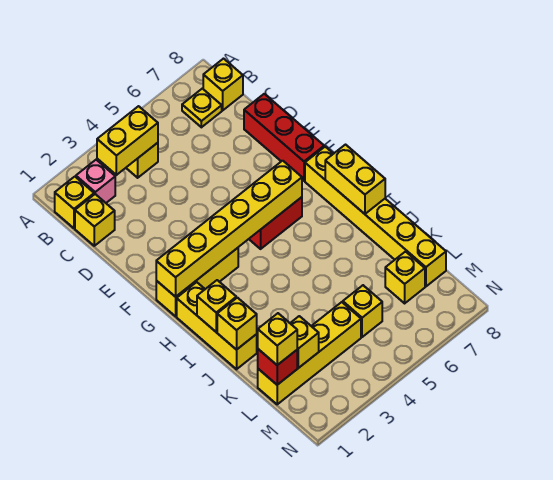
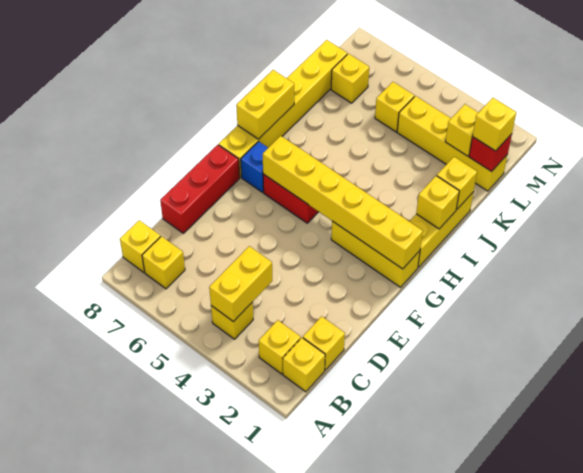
pink brick B2 level 1 -> yellow brick B2 level 1
yellow brick B3:B4 level 2 -> yellow brick B4:C4 level 2
yellow plate B7 level 1 -> yellow brick B7 level 1
none -> blue brick G7 level 1

